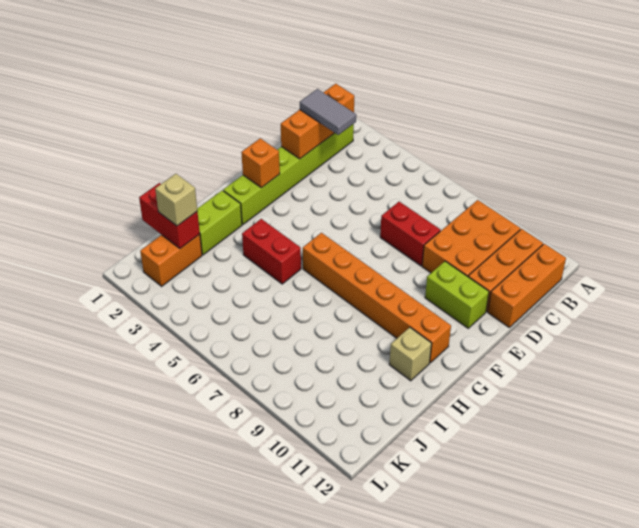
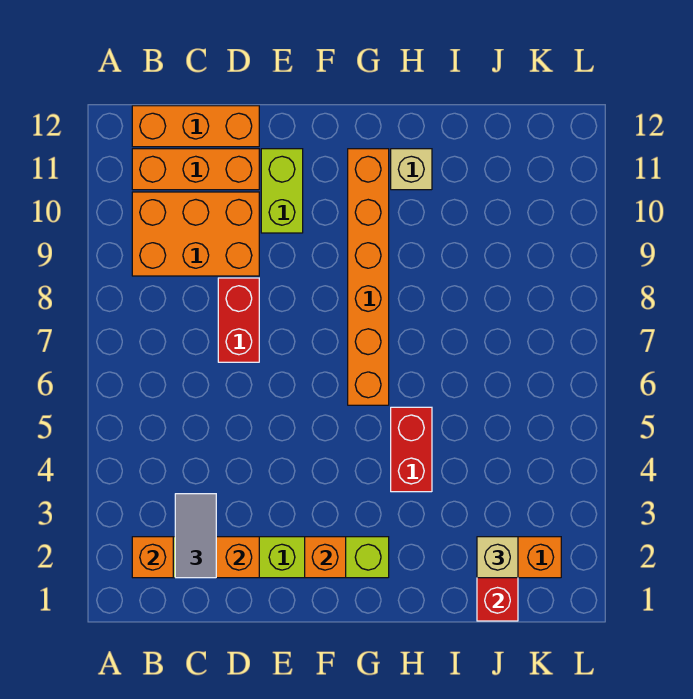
lime brick H2:I2 level 1 -> none

